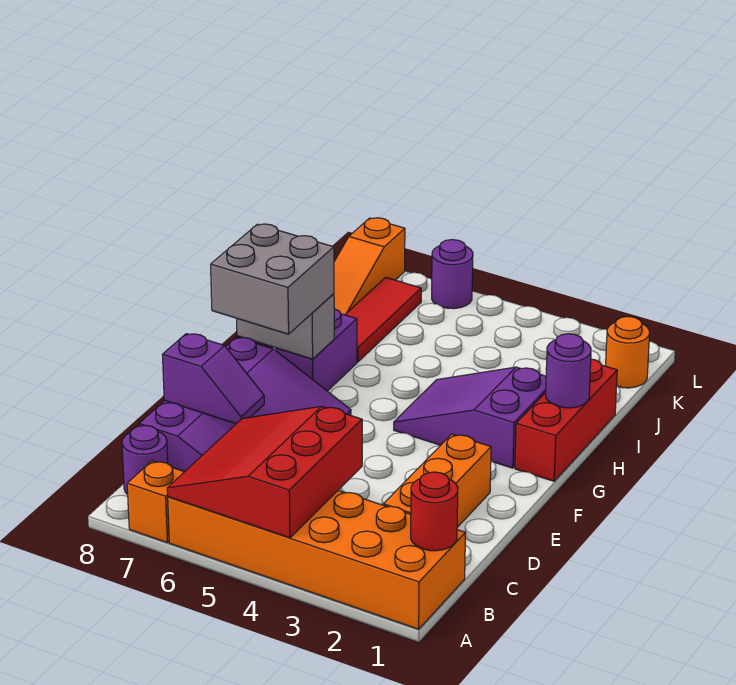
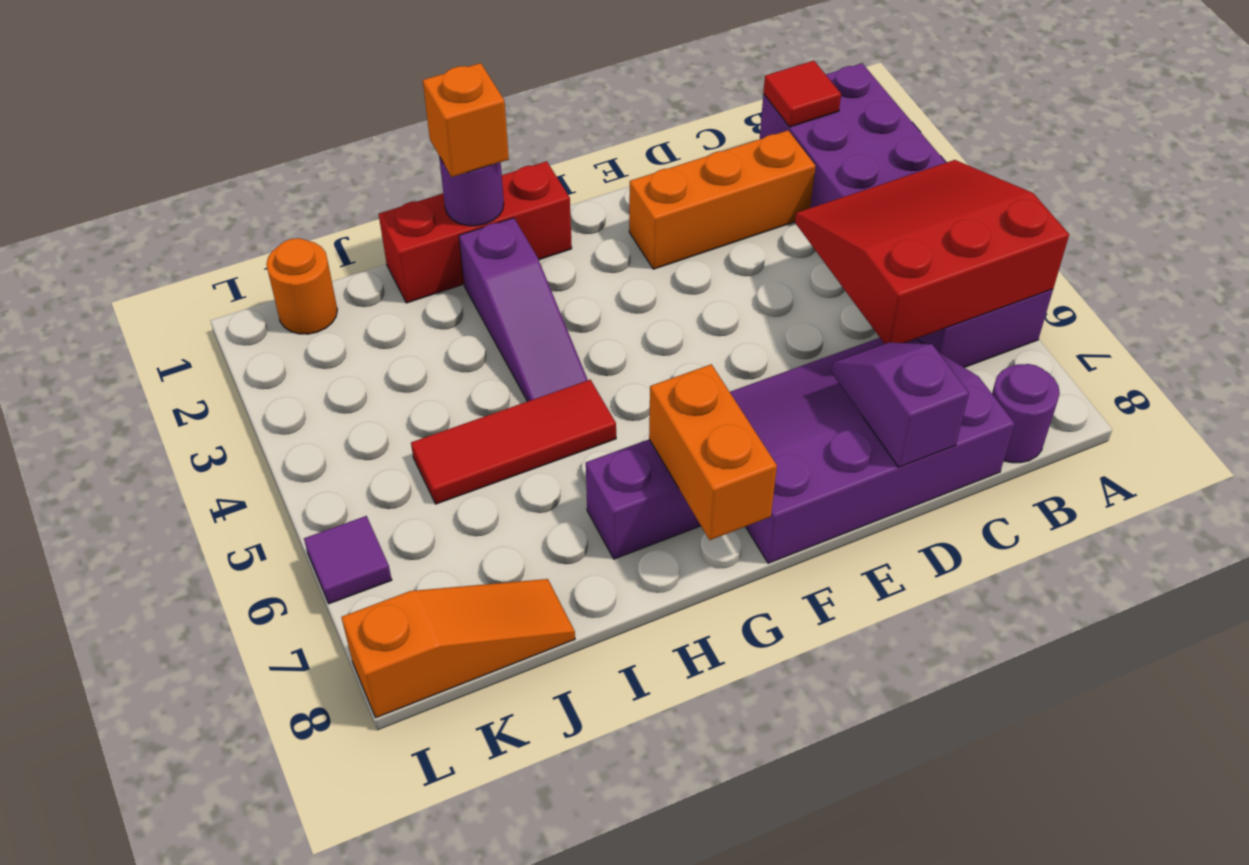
orange brick A1:B6 level 1 -> purple brick A1:B6 level 1
red slope A4:C6 level 2 top 4 -> red slope A4:C6 level 2 top 6
orange brick A7 level 1 -> orange brick H1 level 3
red round brick B1 level 2 -> red tile B1 level 2
grey brick F7:G8 level 3 -> none
purple slope G2:H4 level 1 top 2 -> purple slope H2:H4 level 1 top 2
grey brick G7:G8 level 2 -> orange brick G7:G8 level 2
red tile I7:K7 level 1 -> red tile H5:J5 level 1
purple round brick L6 level 1 -> purple tile L6 level 1

